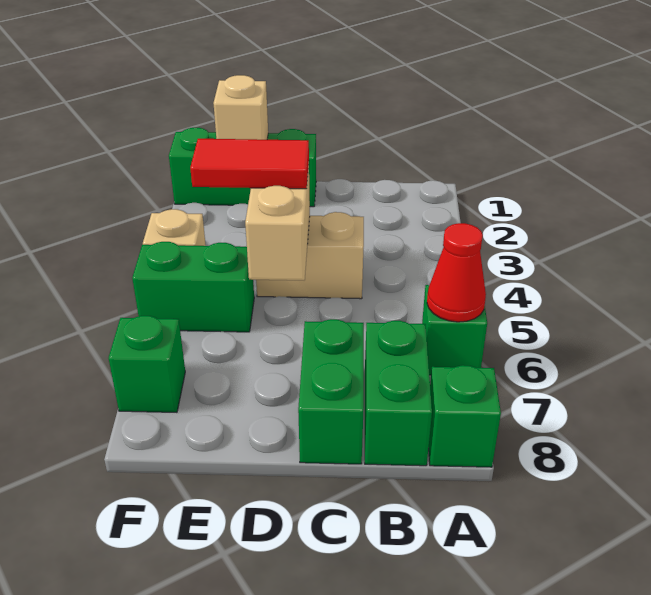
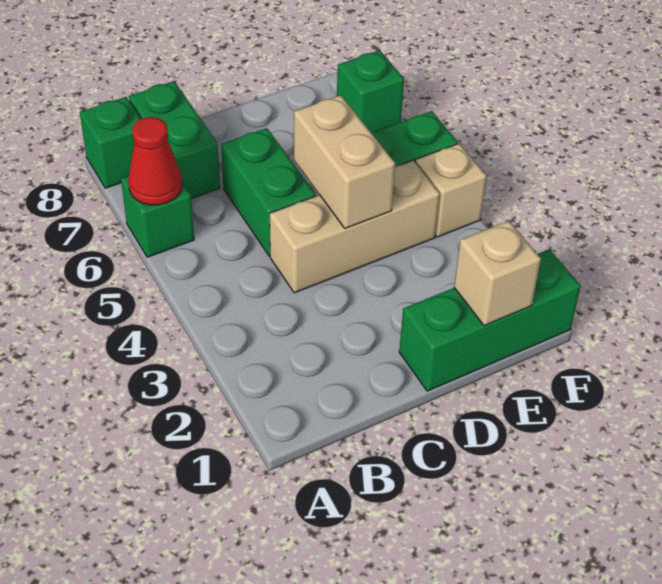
tan brick C4:D4 level 1 -> tan brick C4:E4 level 1
green brick C7:C8 level 1 -> green brick C5:C6 level 1
red tile D4:E4 level 3 -> none

